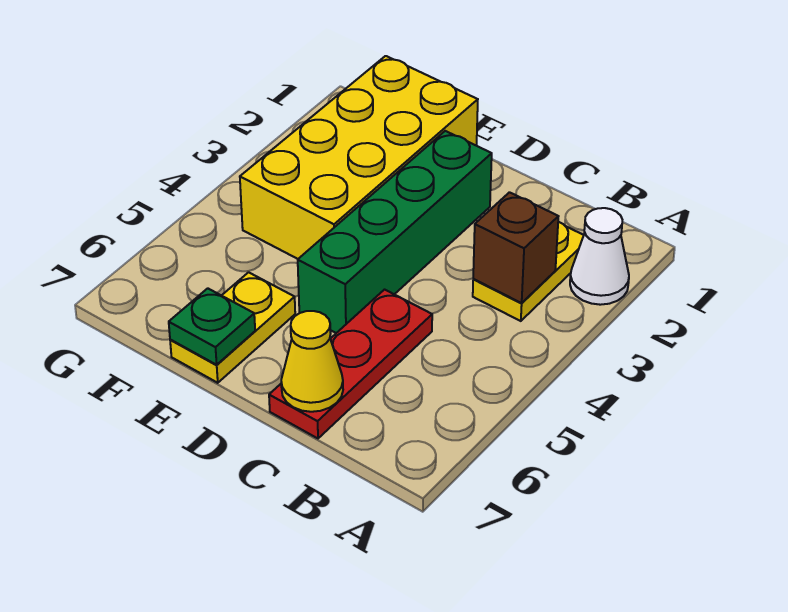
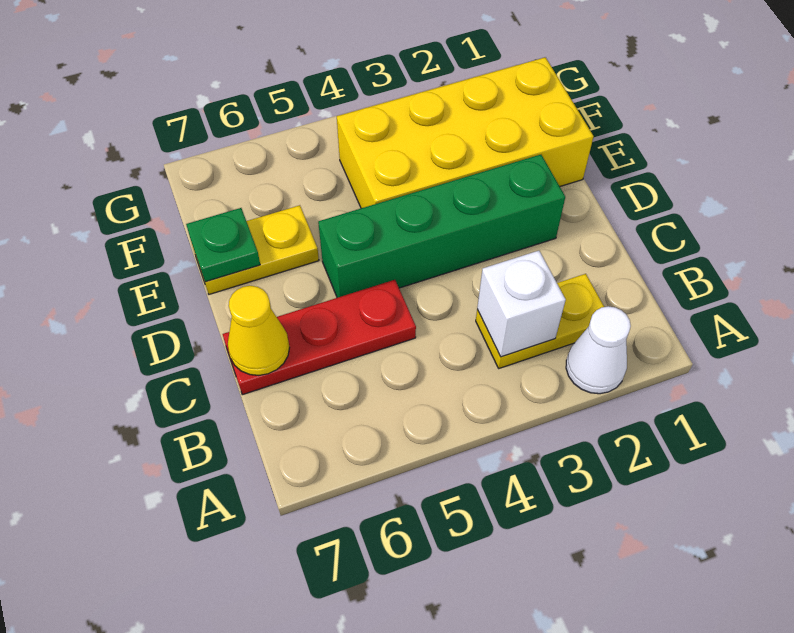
brown brick B3 level 2 -> white brick B3 level 2

